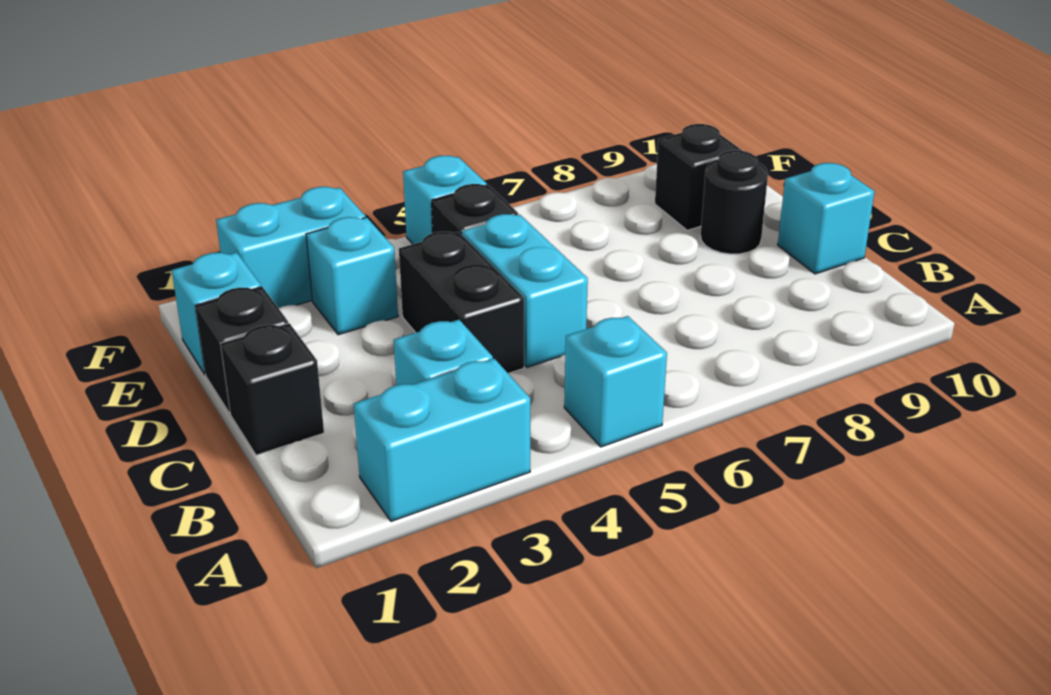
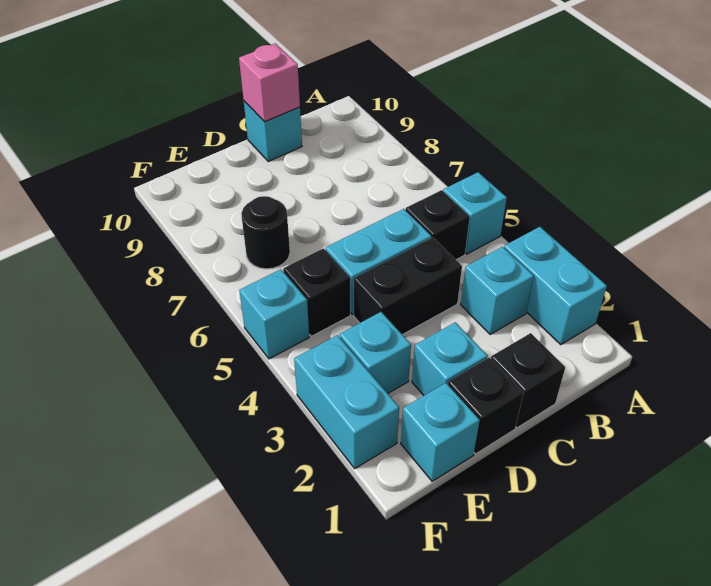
none -> pink brick C10 level 2
none -> cyan brick D2 level 1
black round brick D9 level 1 -> black round brick E7 level 1
black brick E9 level 1 -> black brick B5 level 1

